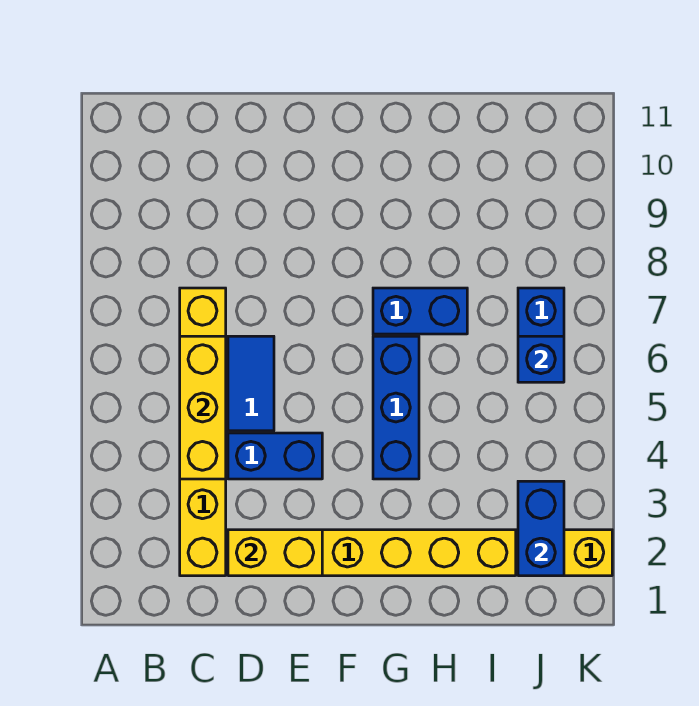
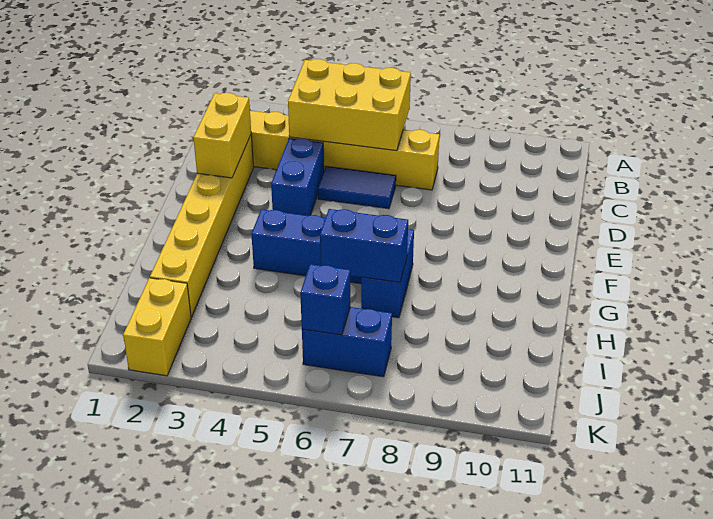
yellow brick C4:C6 level 2 -> yellow brick B4:C6 level 2
blue brick J2:J3 level 2 -> blue brick H6:H7 level 2

